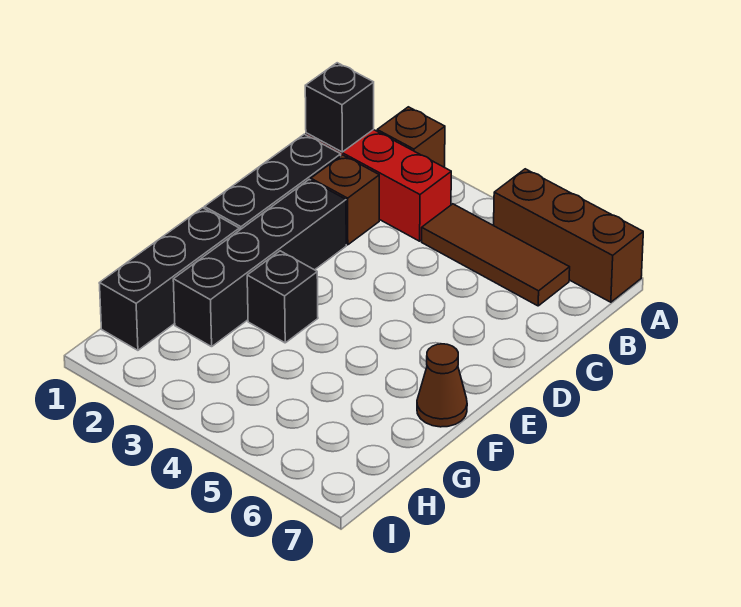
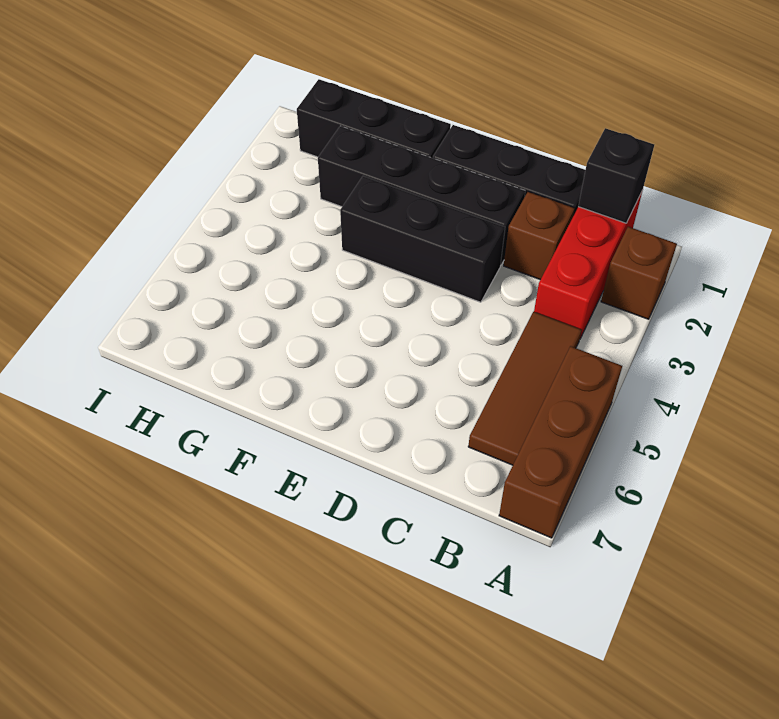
black brick F3 level 1 -> black brick D3:F3 level 1
brown cone F7 level 1 -> none

